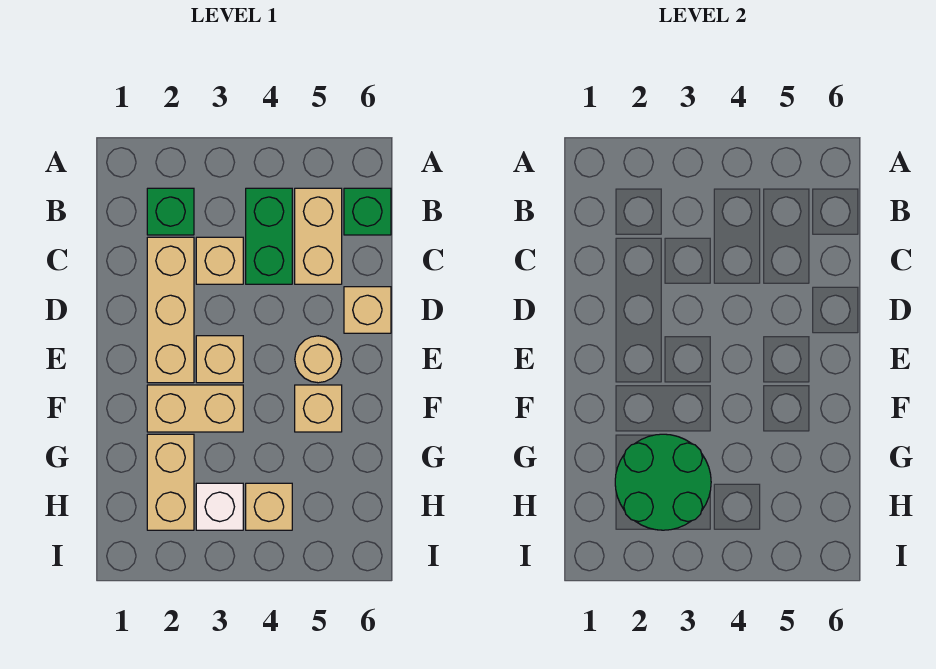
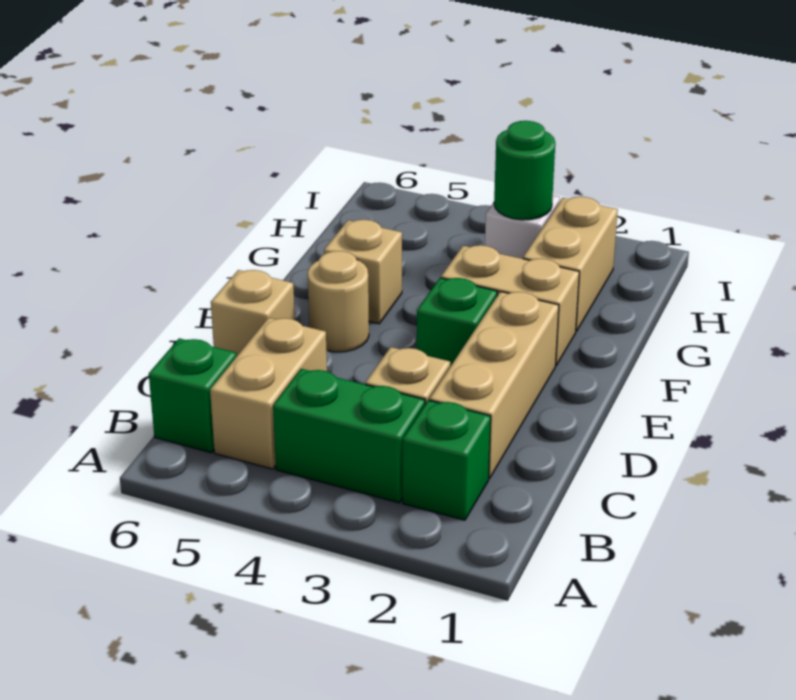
green brick B4:C4 level 1 -> green brick B3:B4 level 1
tan brick E3 level 1 -> green brick E3 level 1
green round brick G2:H3 level 2 -> green round brick H3 level 2
tan brick H4 level 1 -> none

